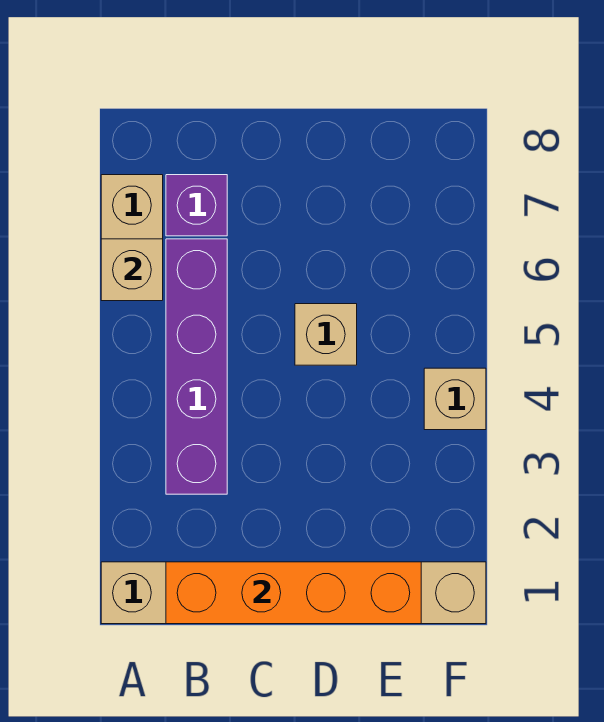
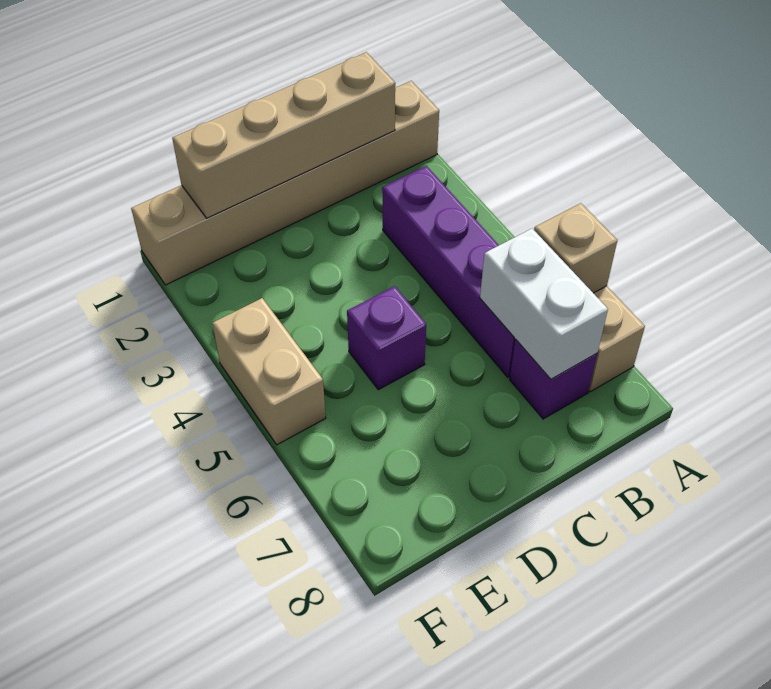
orange brick B1:E1 level 2 -> tan brick B1:E1 level 2
none -> white brick B6:B7 level 2
tan brick D5 level 1 -> purple brick D5 level 1
tan brick F4 level 1 -> tan brick F4:F5 level 1

